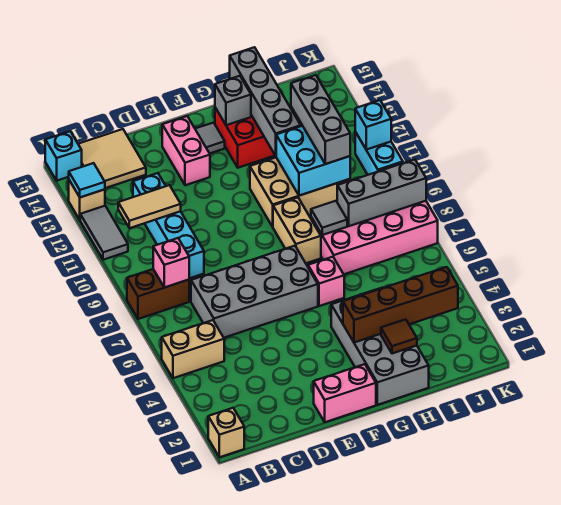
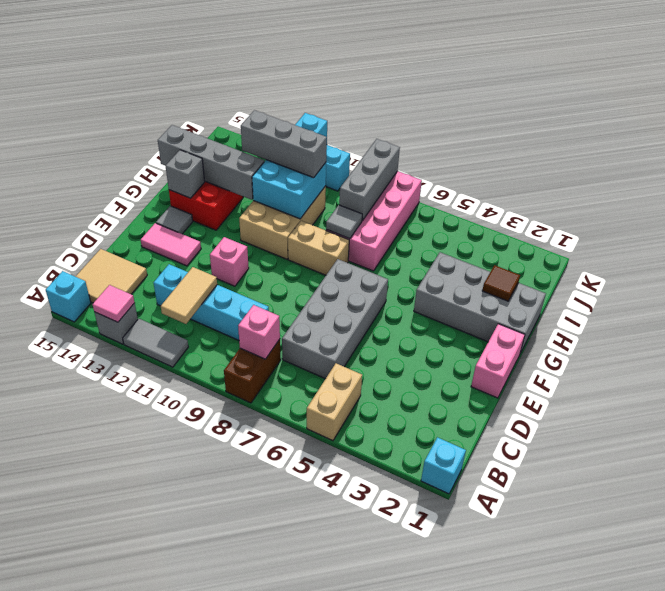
tan brick A1 level 1 -> cyan brick A1 level 1
tan brick A13 level 1 -> grey brick A13 level 1
cyan tile A13 level 2 -> pink tile A13 level 2
pink brick E13:E14 level 1 -> pink tile E13:E14 level 1
brown brick G3:J3 level 2 -> none
pink brick G6 level 1 -> pink brick E11 level 1

